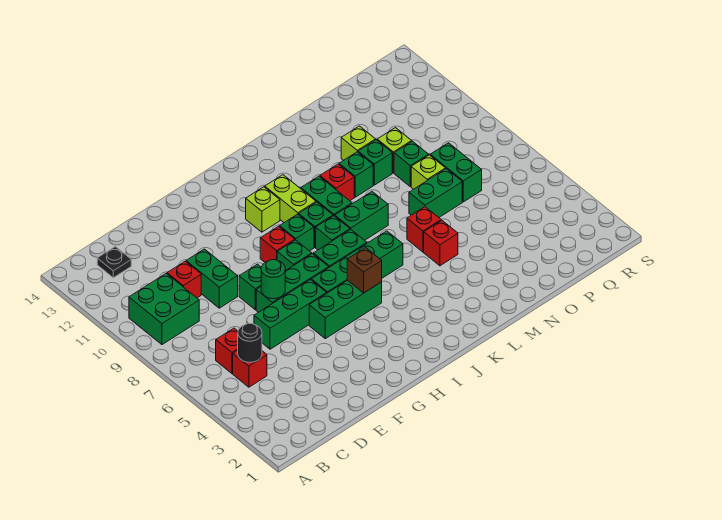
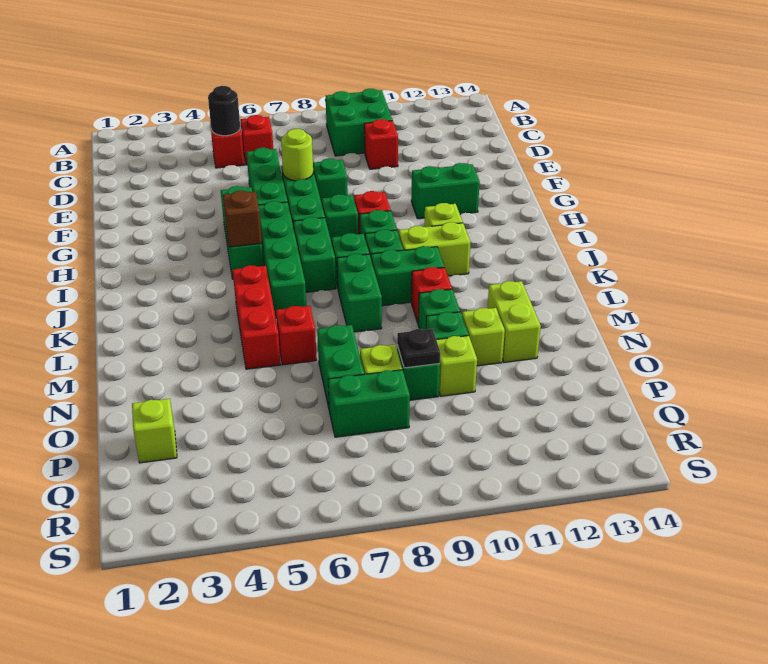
black plate C13 level 1 -> black plate O9 level 2
green brick E9:E10 level 1 -> green brick G11:G12 level 1
green round brick F7 level 2 -> lime round brick F7 level 2
red brick M5 level 1 -> red brick K5:M5 level 1
none -> lime brick M12:N12 level 1
none -> lime brick P2 level 1

